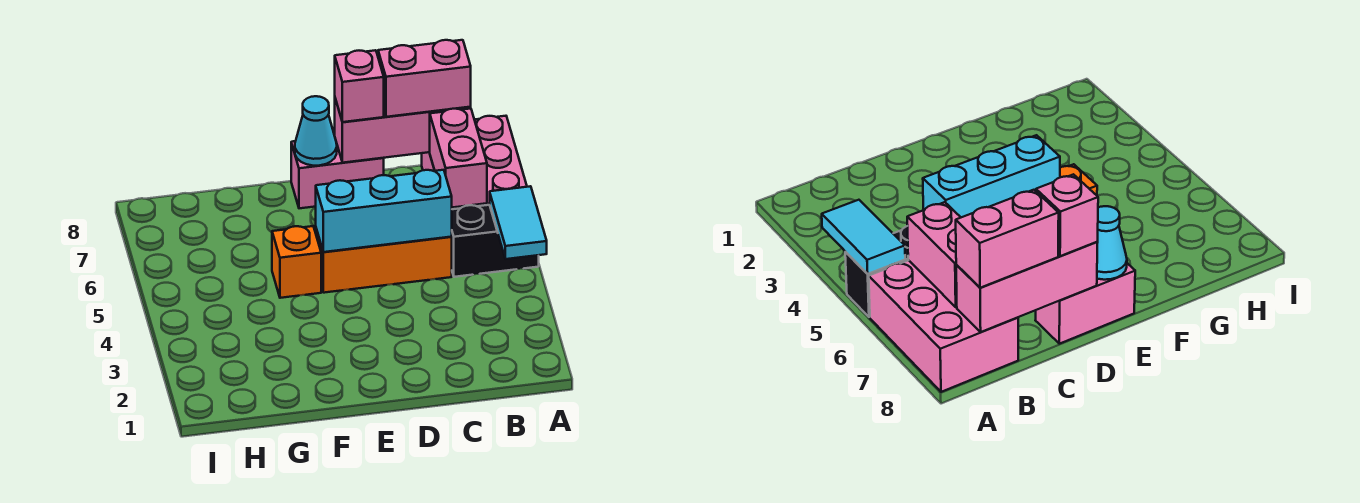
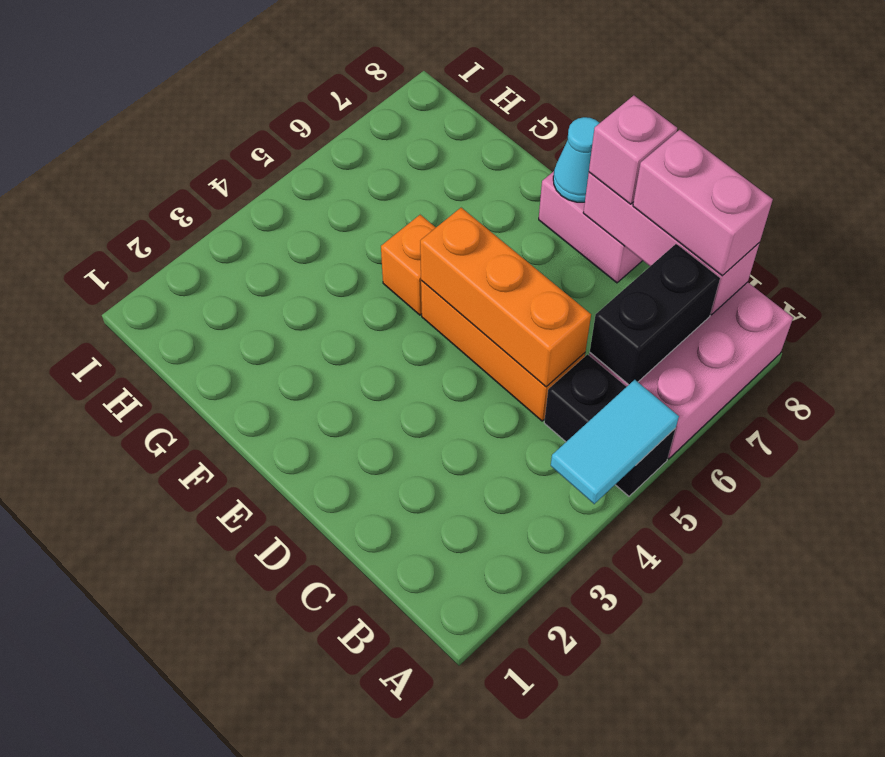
pink brick B6:B7 level 2 -> black brick B6:B7 level 2
cyan brick C5:E5 level 2 -> orange brick C5:E5 level 2

